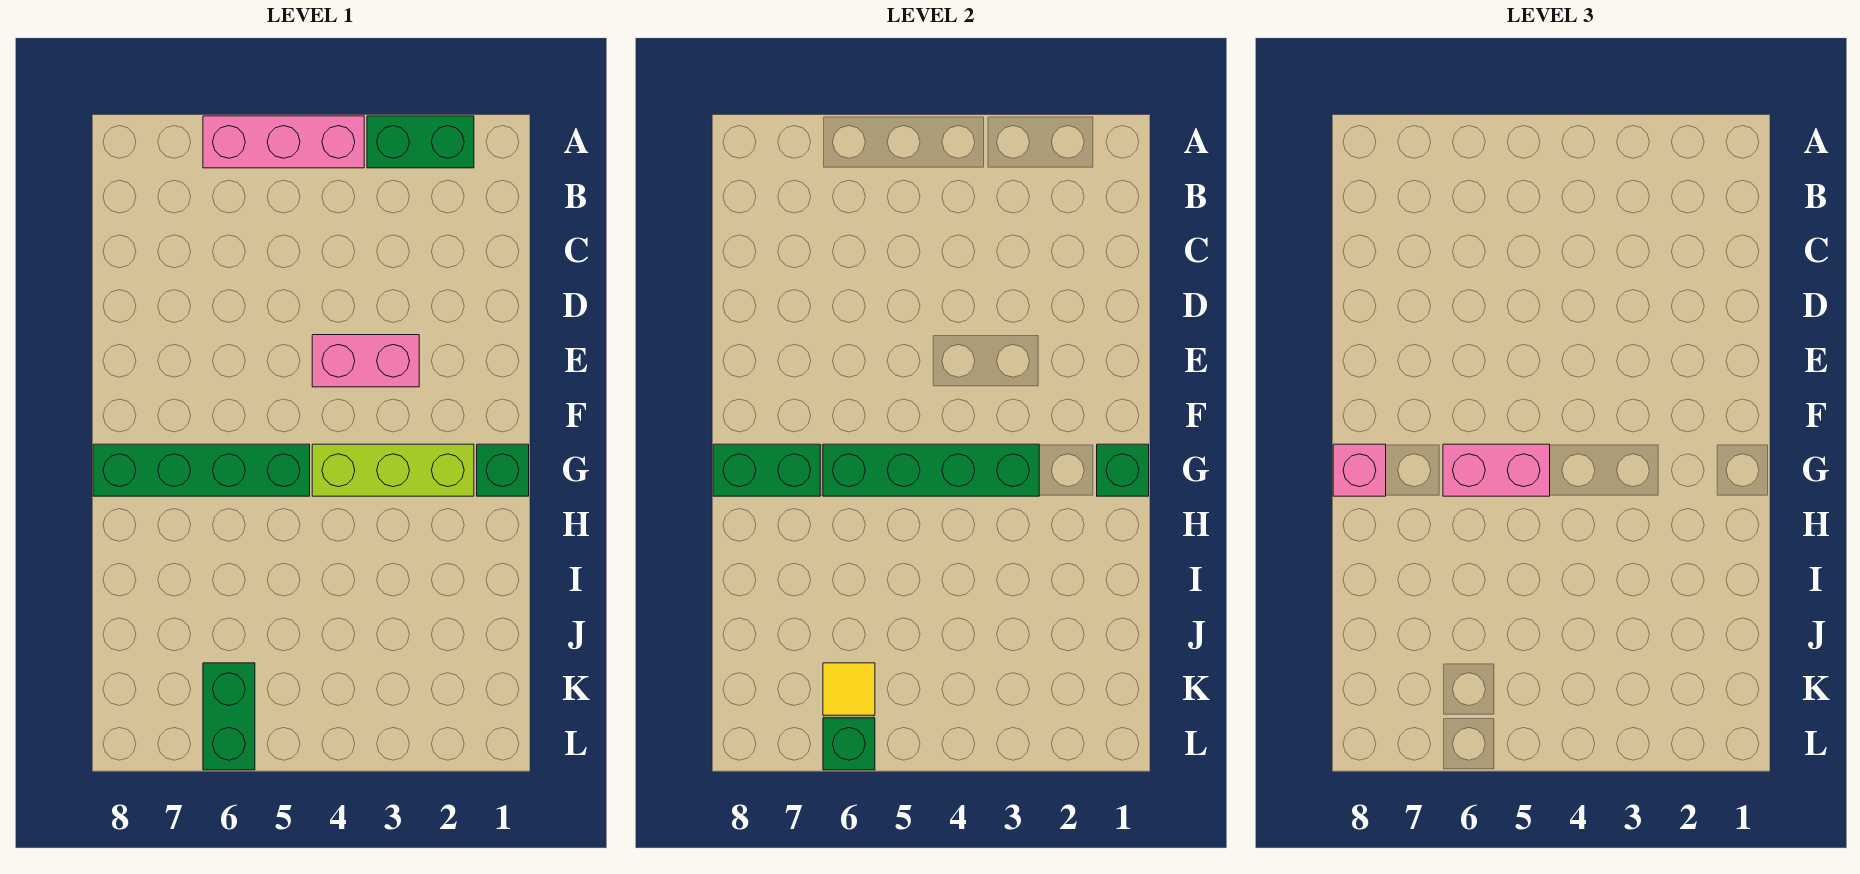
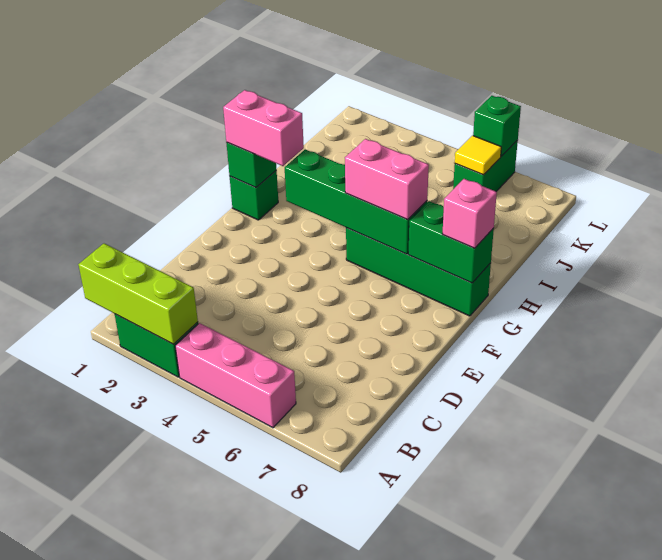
pink brick E3:E4 level 1 -> pink brick G1:G2 level 3
lime brick G2:G4 level 1 -> lime brick A1:A3 level 2

